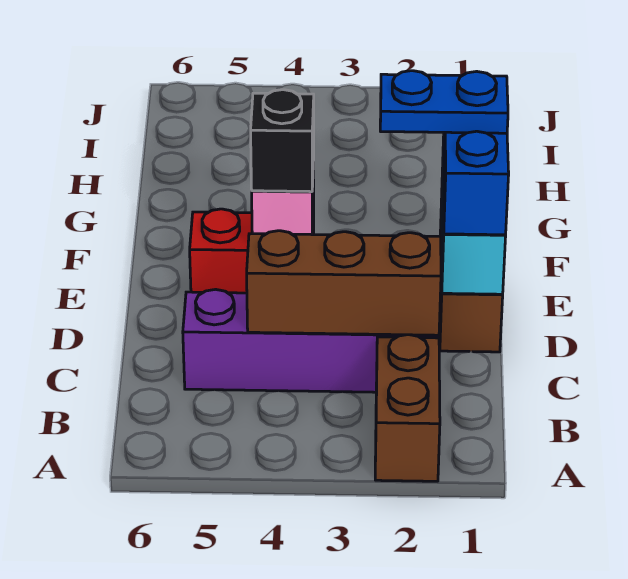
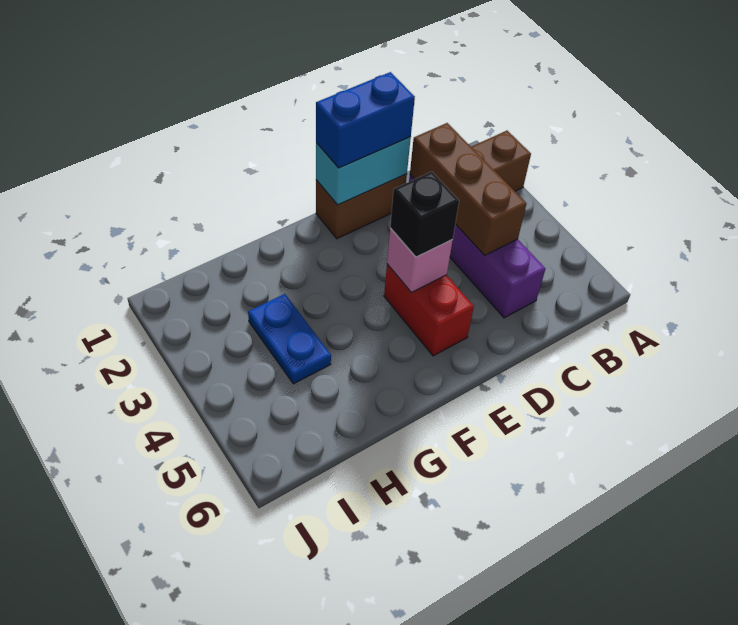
blue plate E1:E2 level 4 -> blue plate H3:H4 level 1

